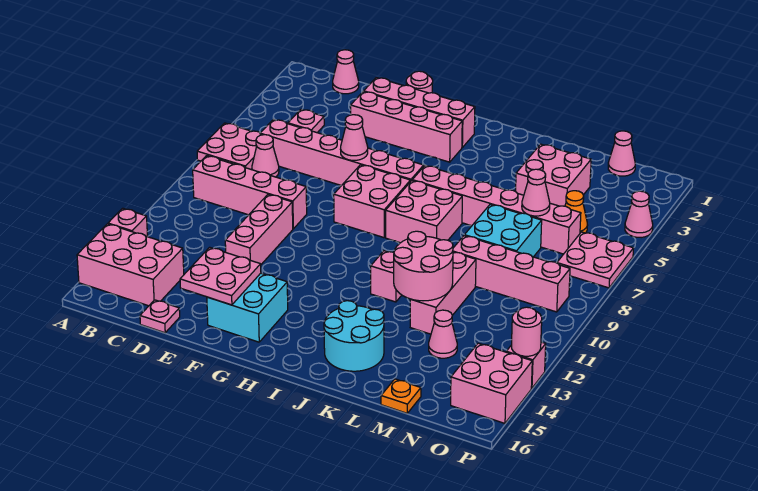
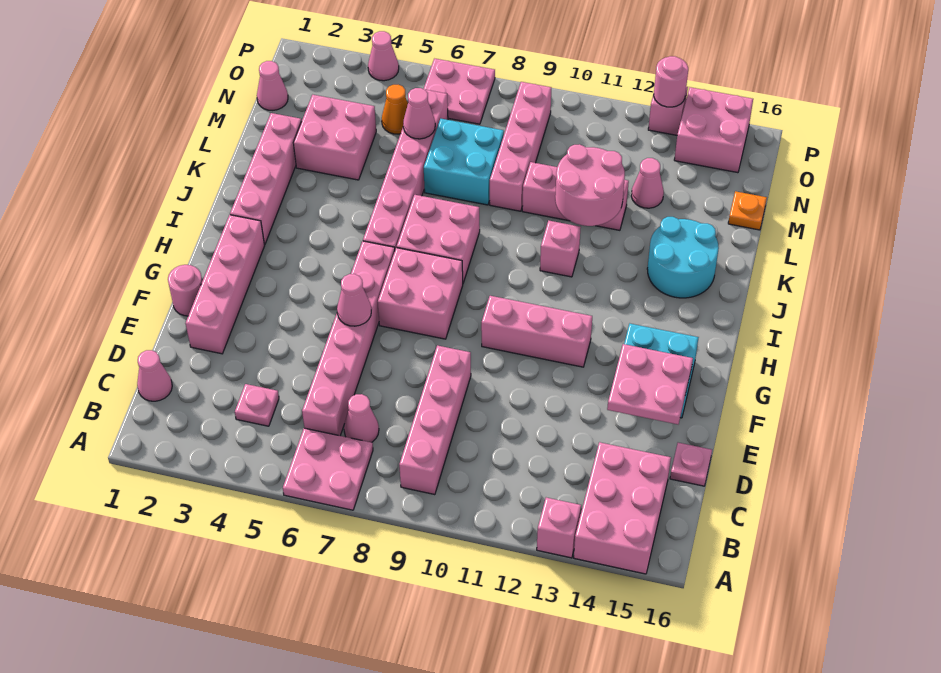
pink brick E3:H3 level 1 -> pink brick I2:L2 level 1
pink brick E10:E12 level 1 -> pink brick G10:G12 level 1

